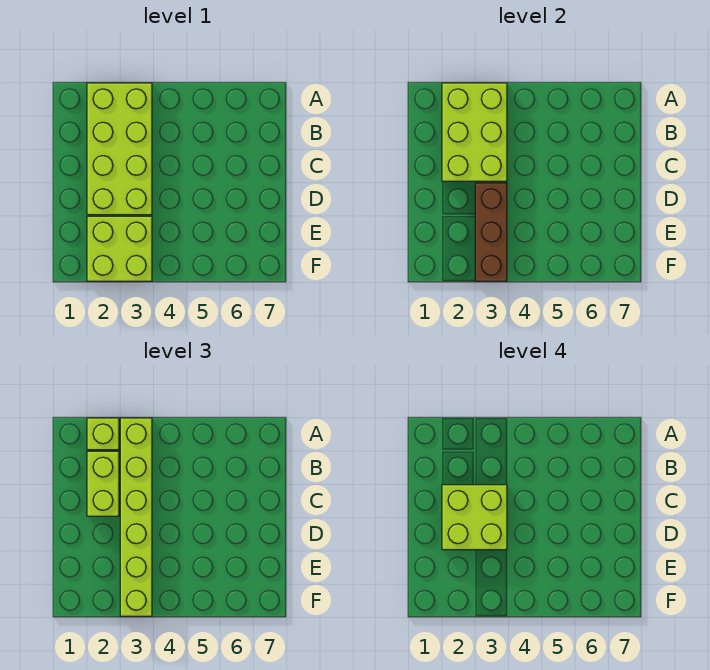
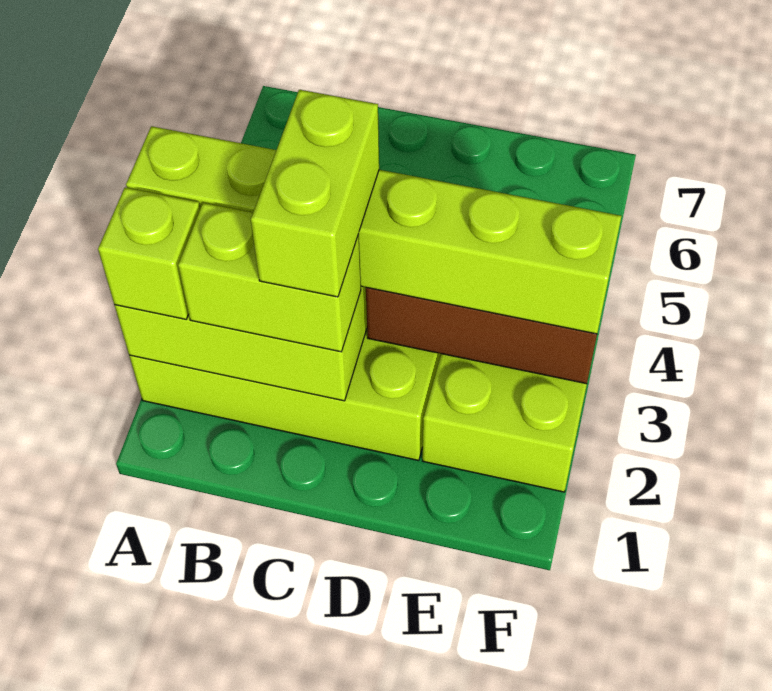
lime brick C2:D3 level 4 -> lime brick C2:C3 level 4

